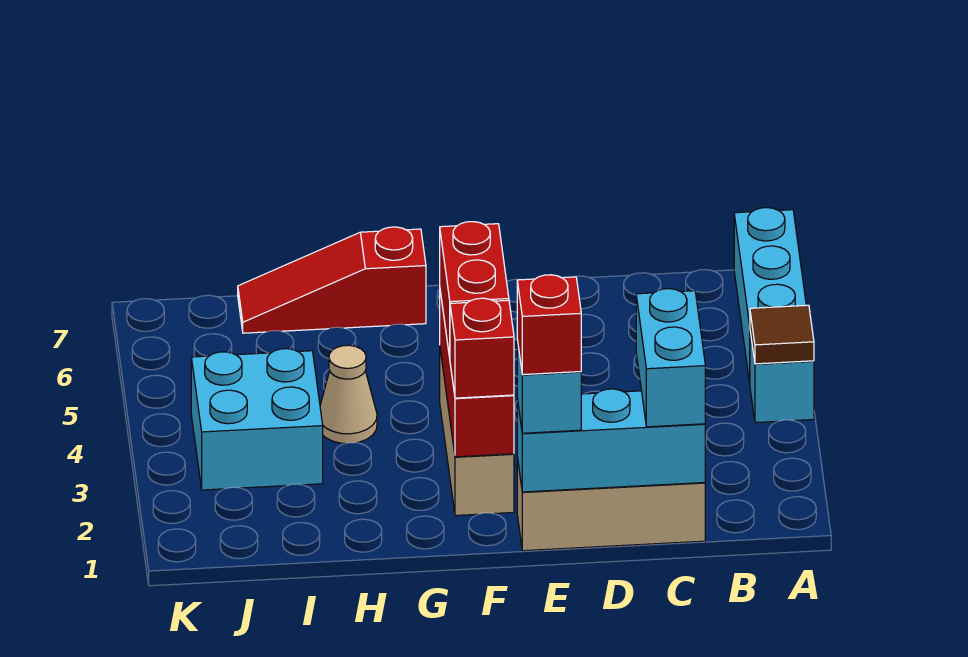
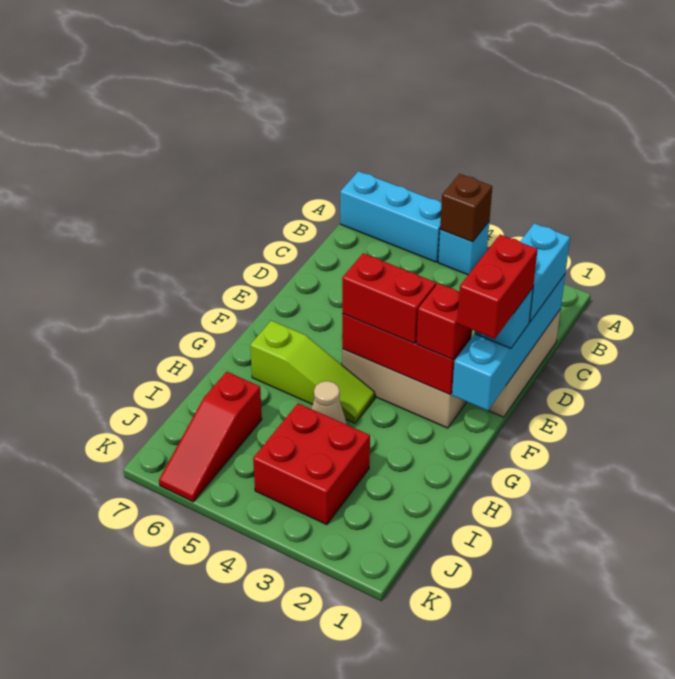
brown tile A4 level 2 -> brown brick A4 level 2
cyan brick C1:E1 level 2 -> cyan brick C1:F1 level 2
cyan brick C1:C2 level 3 -> cyan brick C1:D1 level 3
red brick E1 level 4 -> red brick E1:F1 level 4
none -> lime slope G4:G6 level 1 top 6
red slope G7:I7 level 1 top G -> red slope I6:K6 level 1 top I
cyan brick I3:J4 level 1 -> red brick I3:J4 level 1

